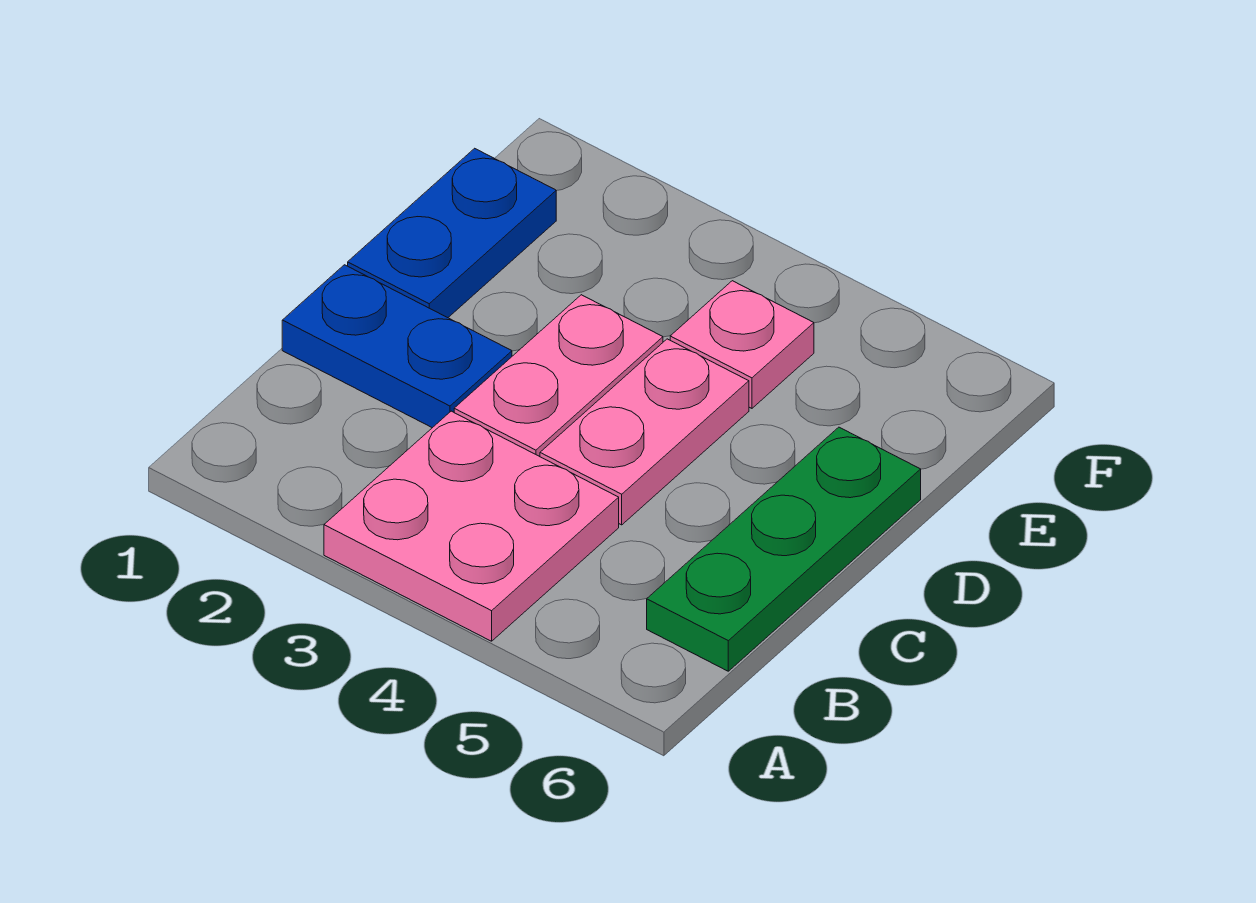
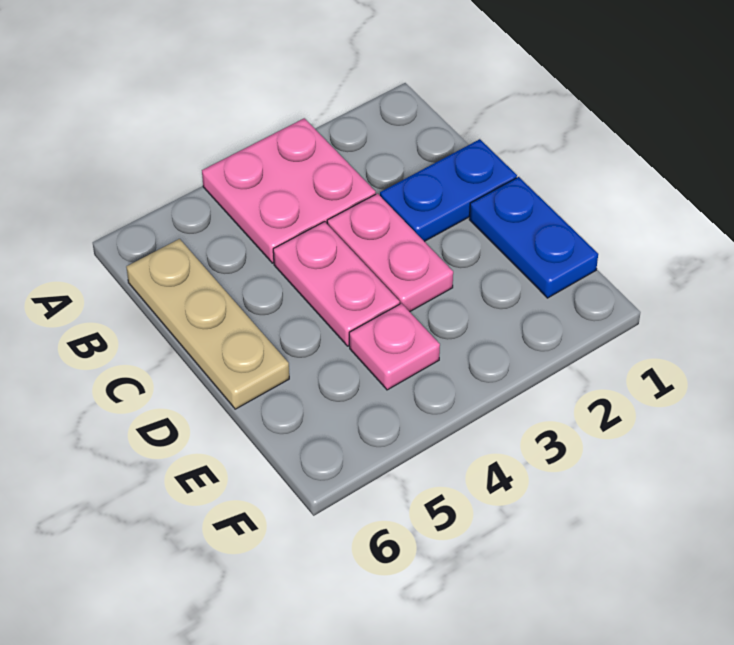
green plate B6:D6 level 1 -> tan plate B6:D6 level 1

